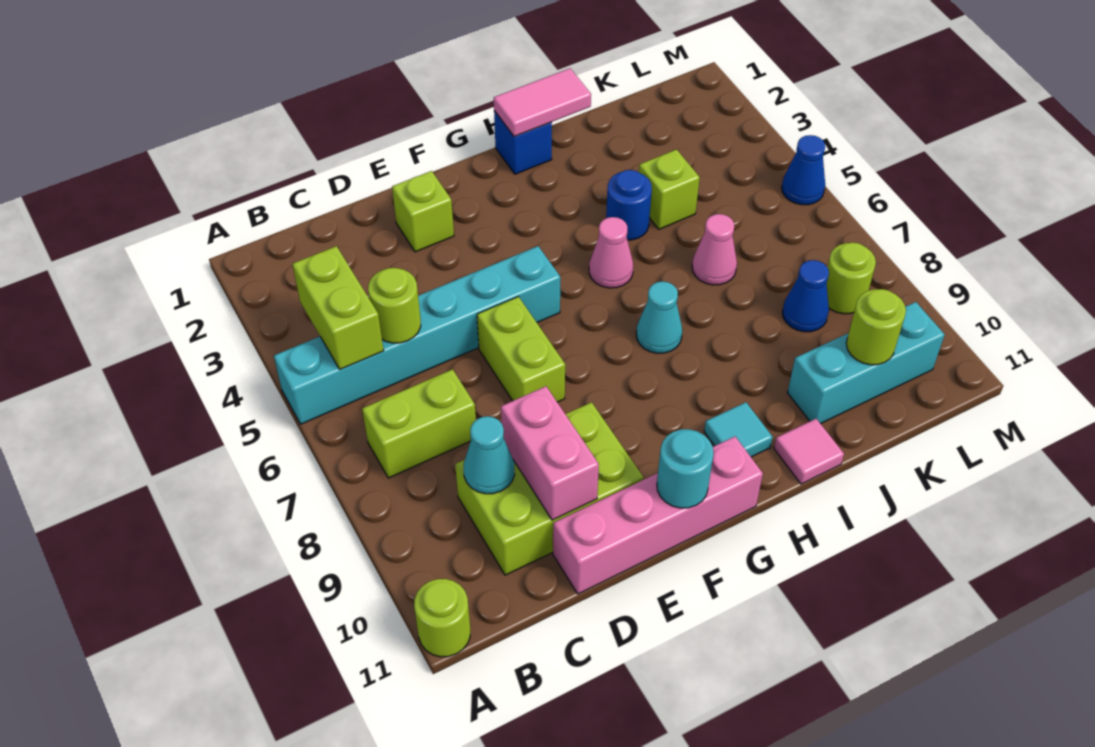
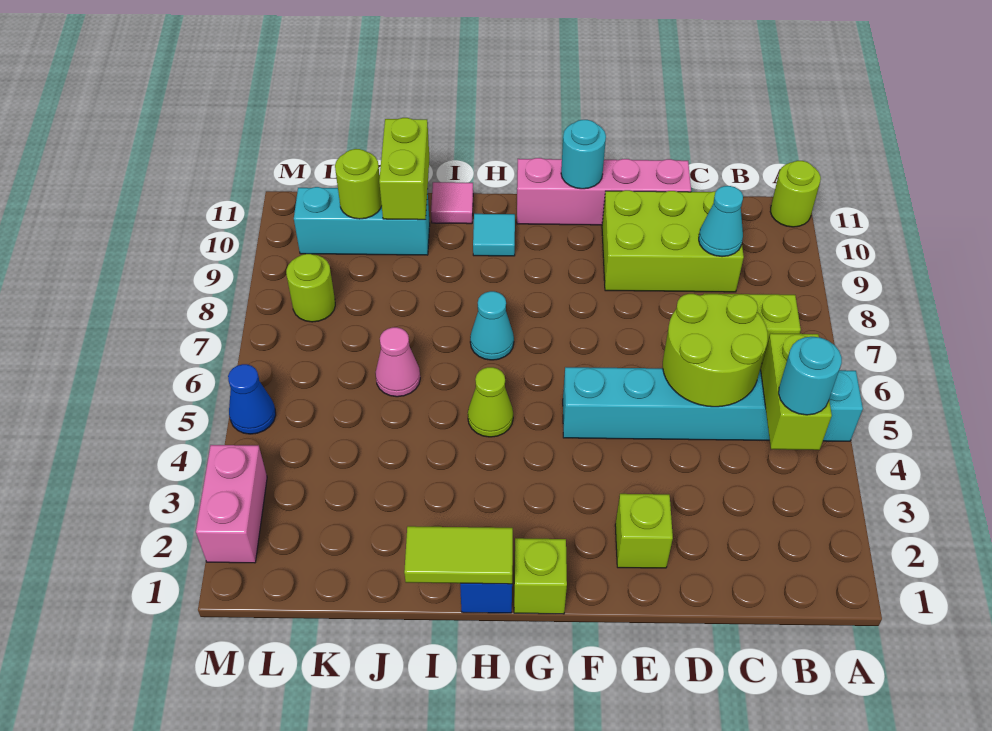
none -> cyan round brick B4 level 3
lime round brick C5 level 2 -> lime round brick C5:D6 level 2
pink brick D9:D10 level 2 -> pink brick M2:M3 level 1
lime brick E6:E7 level 1 -> lime brick J10:J11 level 2
pink tile H1:I1 level 2 -> lime tile H1:I1 level 2
pink cone H5 level 1 -> lime cone H5 level 1
blue round brick I4 level 1 -> none
lime brick J4 level 1 -> lime brick G1 level 1
blue cone K8 level 1 -> none

